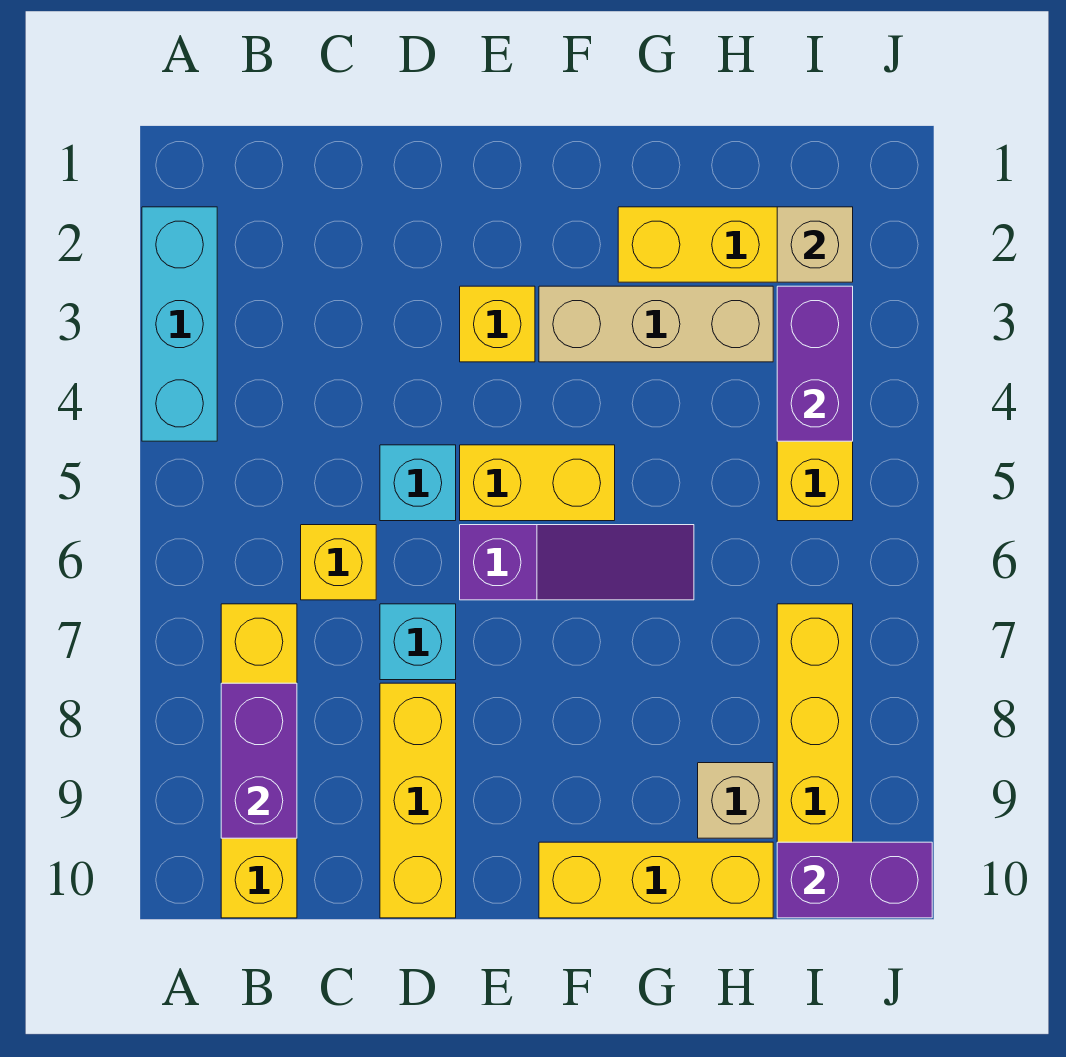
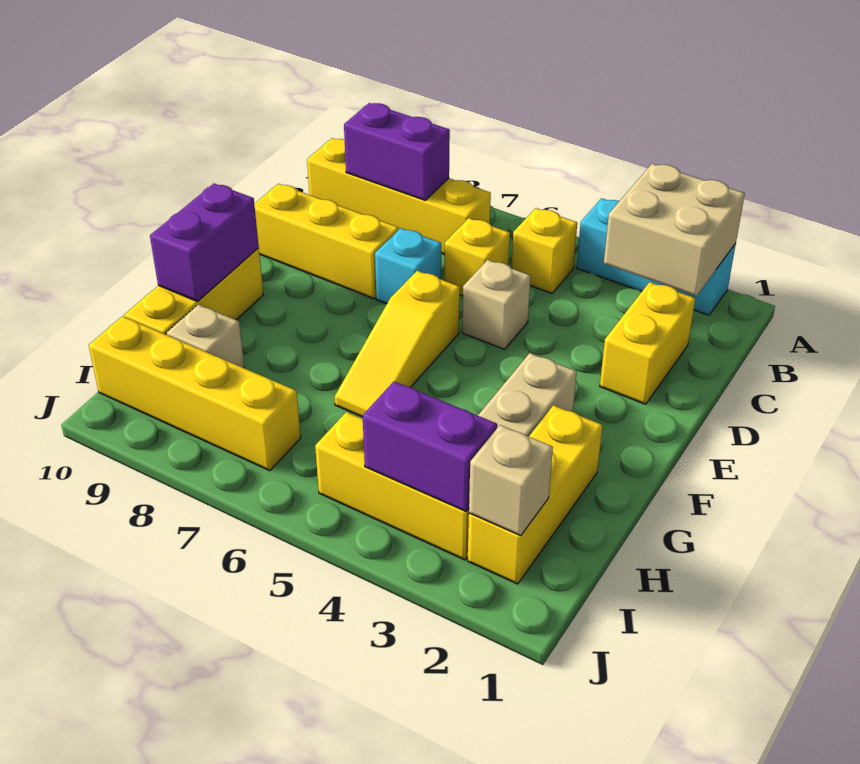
none -> tan brick A2:B3 level 2
cyan brick D5 level 1 -> tan brick D5 level 1
yellow brick E3 level 1 -> yellow brick B5 level 1
yellow brick E5:F5 level 1 -> yellow brick C2:D2 level 1
purple slope E6:G6 level 1 top E -> yellow slope E6:G6 level 1 top E
purple brick I10:J10 level 2 -> purple brick F10:G10 level 2

